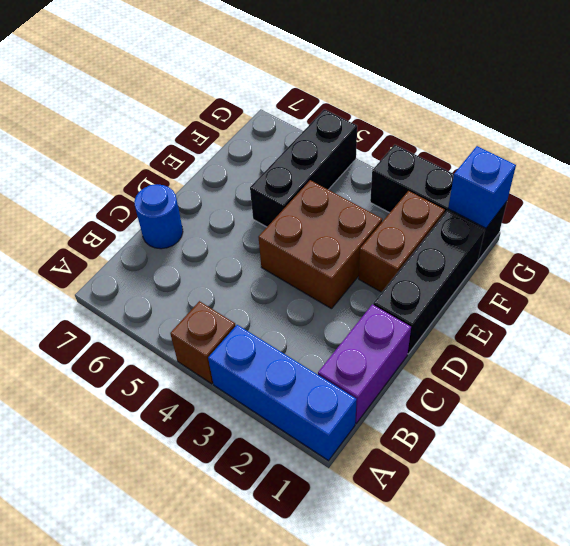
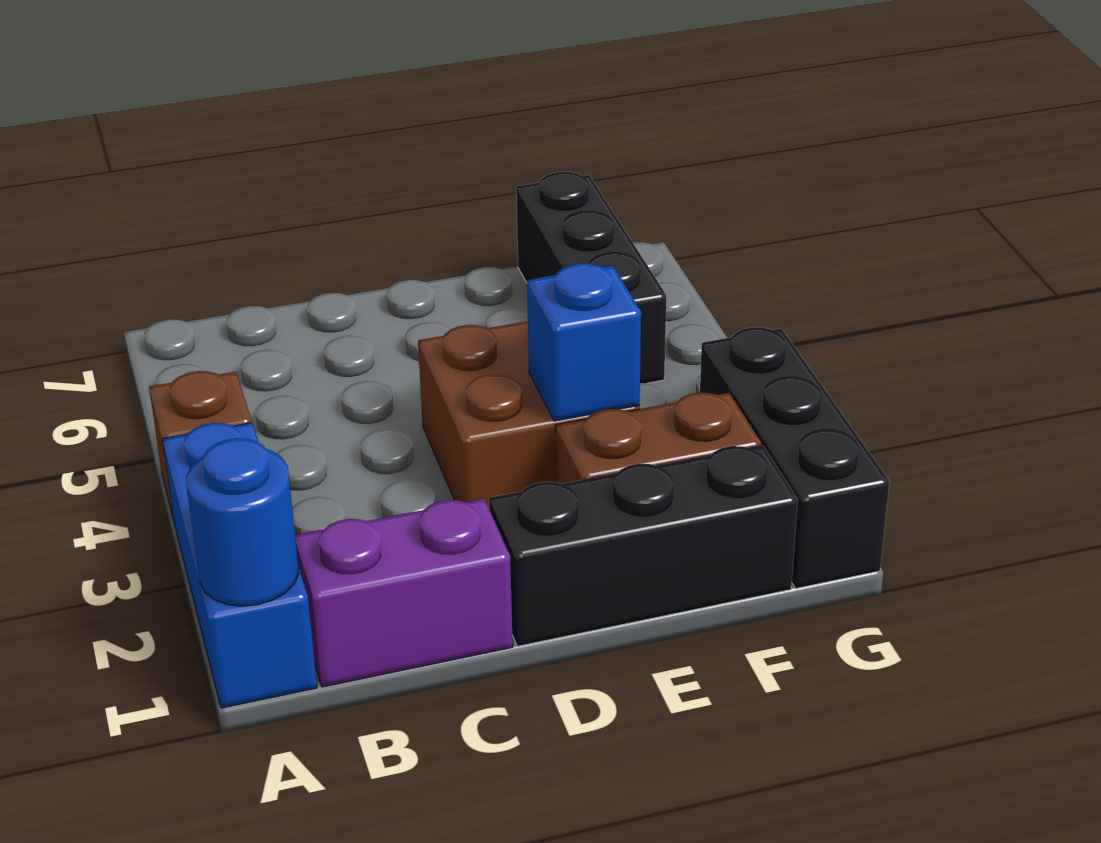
blue round brick C7 level 1 -> blue round brick A1 level 2
black brick E5:G5 level 1 -> black brick F5:F7 level 1
blue brick G1 level 2 -> blue brick E3 level 2

